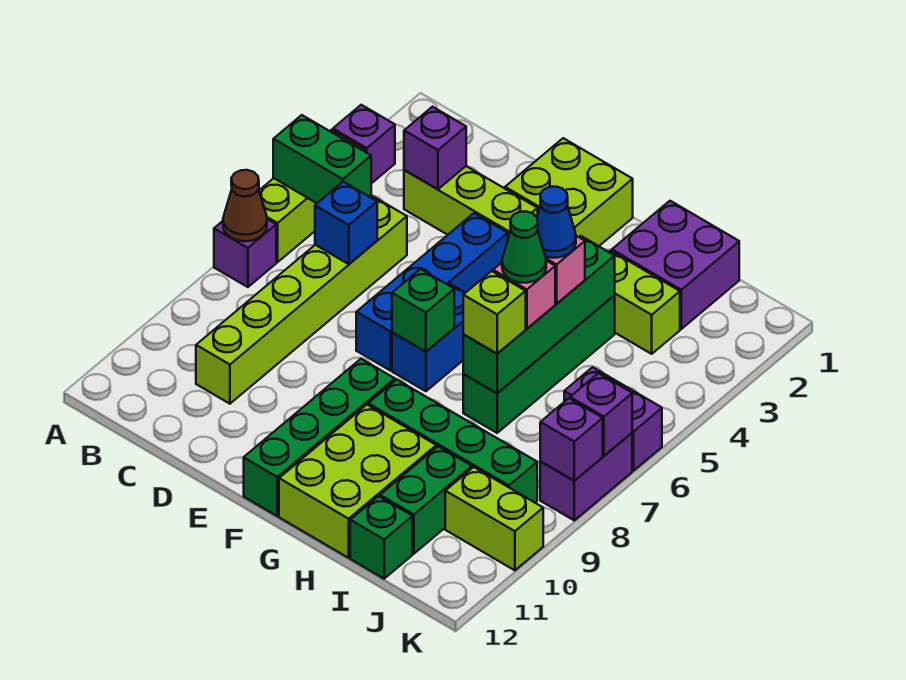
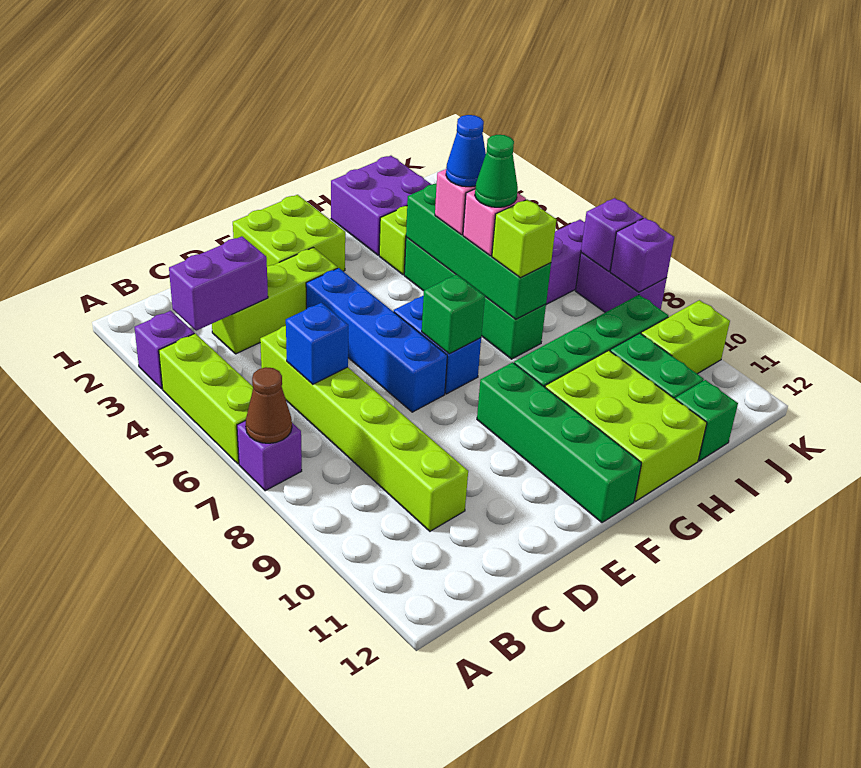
green brick A5:B5 level 2 -> none
purple brick C3 level 2 -> purple brick B3:C3 level 2

